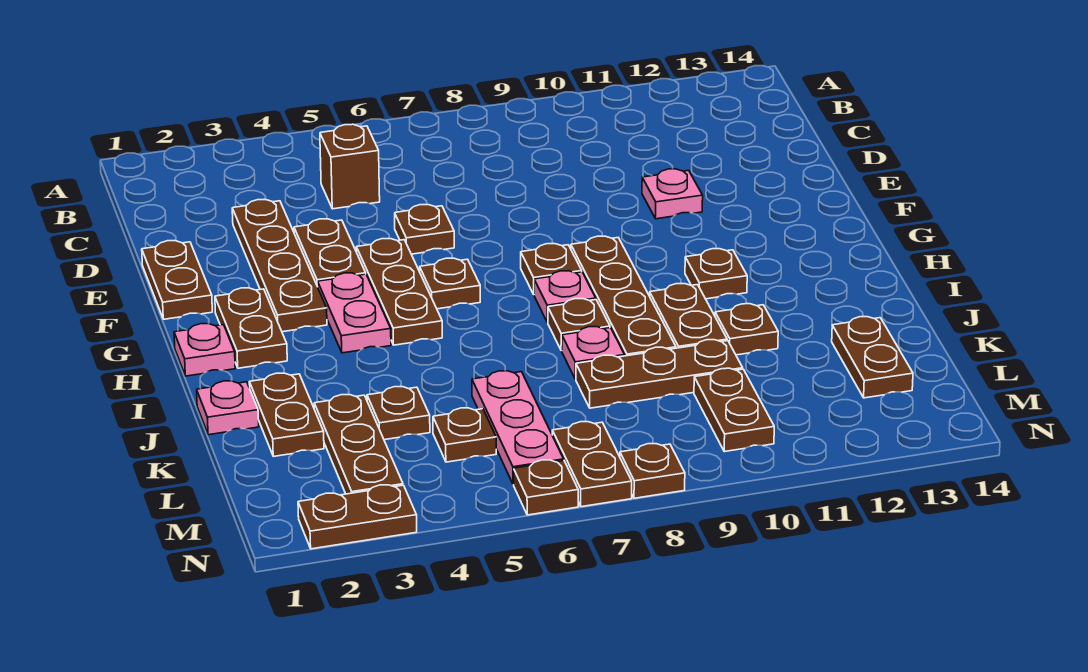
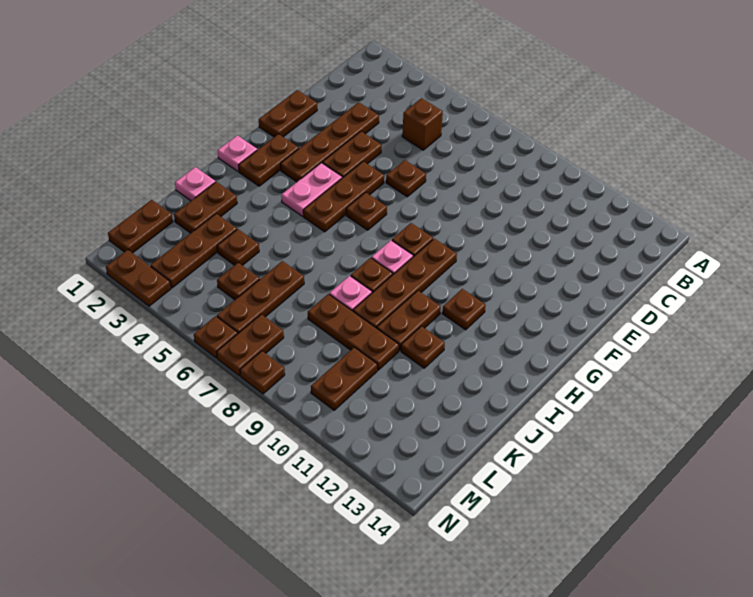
pink plate E11 level 1 -> none
pink plate K6:M6 level 1 -> brown plate K6:M6 level 1
brown plate K13:L13 level 1 -> brown plate L1:M1 level 1

